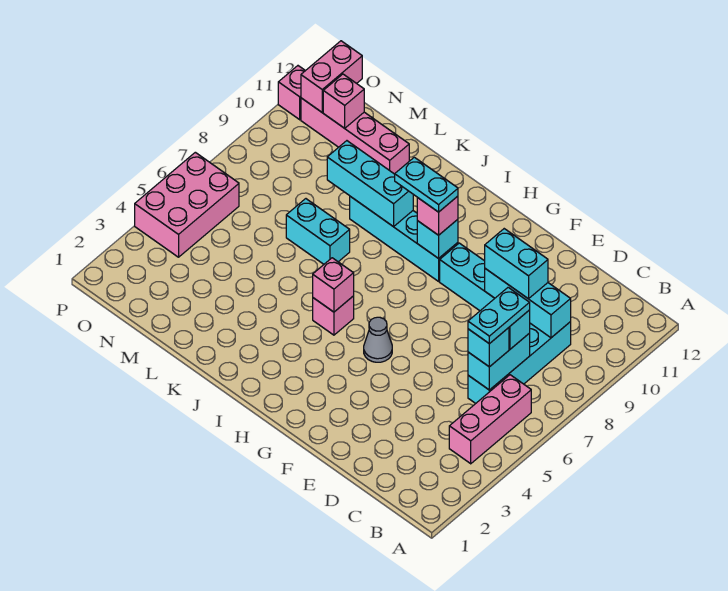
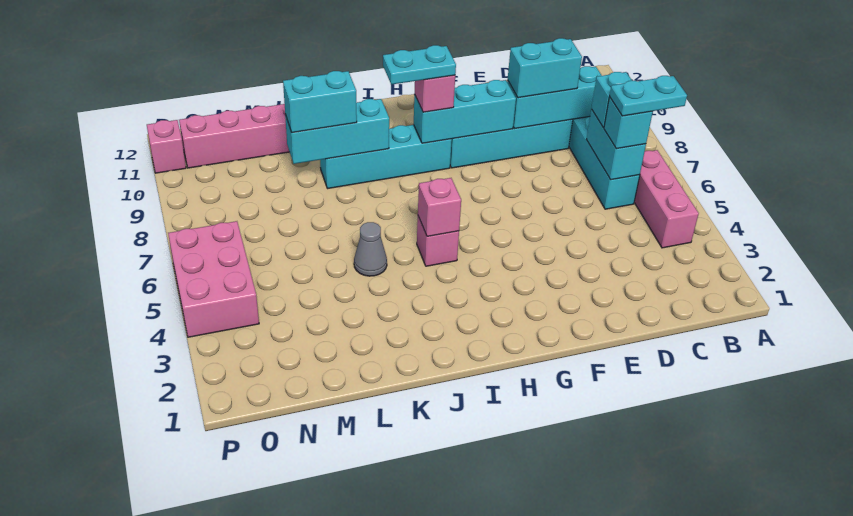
cyan plate C6:C7 level 4 -> cyan plate B6:C6 level 4
grey cone G5 level 1 -> grey cone K5 level 1
cyan brick H9 level 2 -> cyan brick F9:H9 level 2
cyan brick K7:L7 level 1 -> cyan brick K9:L9 level 3
pink brick N11 level 2 -> none
pink brick O11:O12 level 2 -> none

